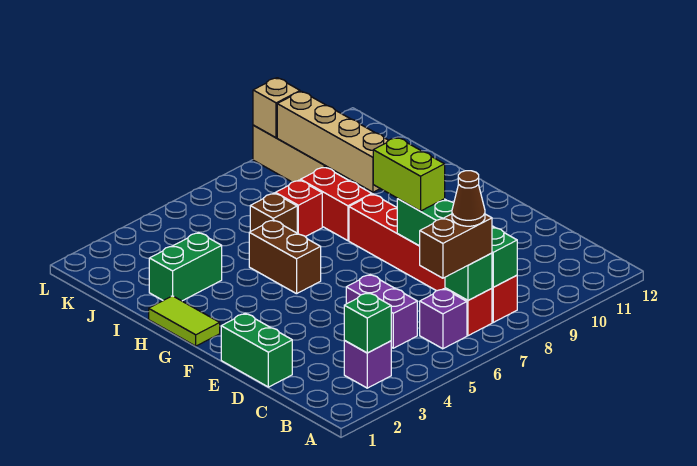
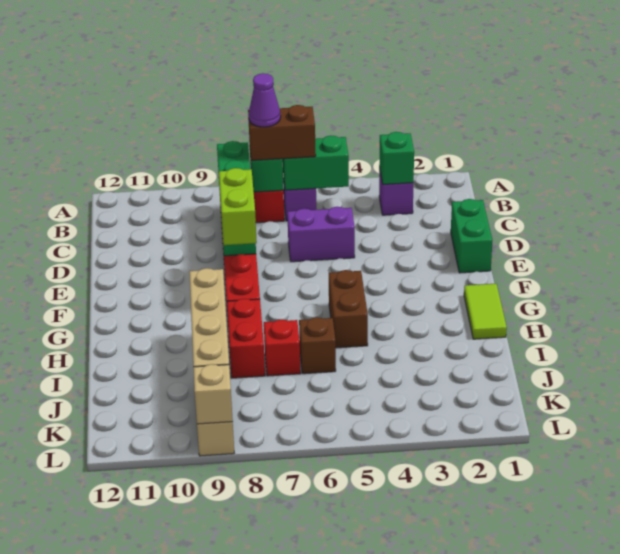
brown cone B7 level 4 -> purple cone B7 level 4
purple brick C5:D5 level 1 -> purple brick D5:D6 level 1
green brick I2:I3 level 1 -> green brick B5:B6 level 2

